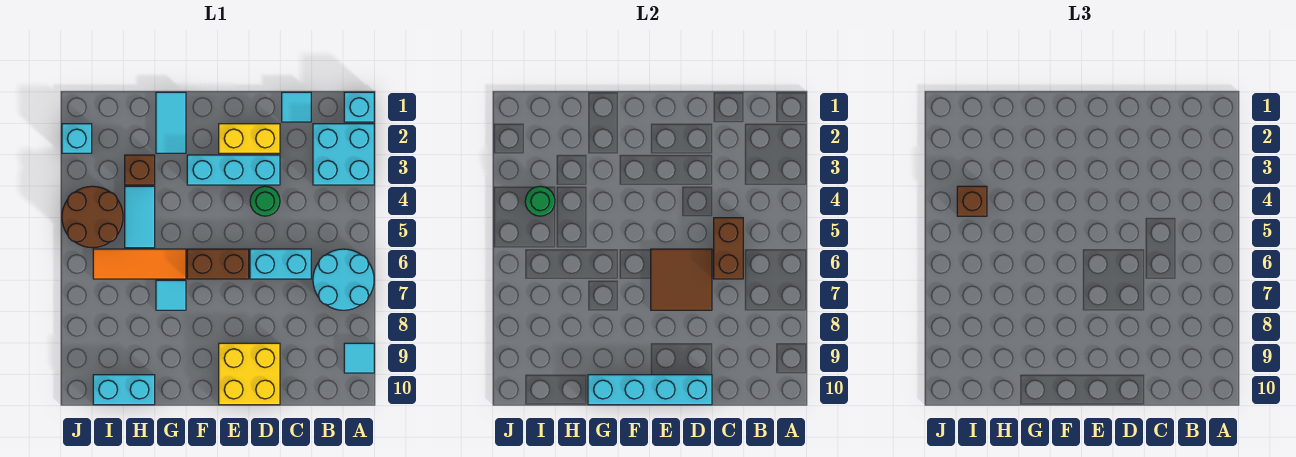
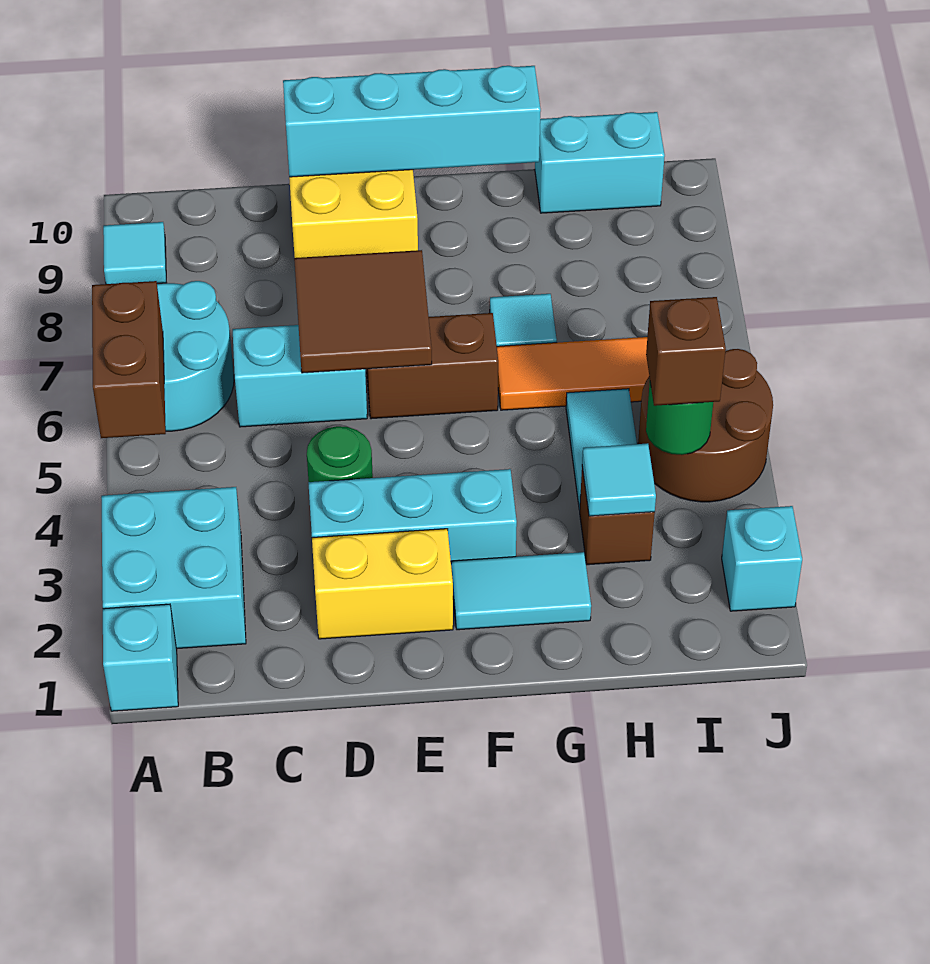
cyan tile C1 level 1 -> cyan tile H3 level 2
brown brick C5:C6 level 2 -> brown brick A5:A6 level 2
cyan tile G1:G2 level 1 -> cyan tile F2:G2 level 1

